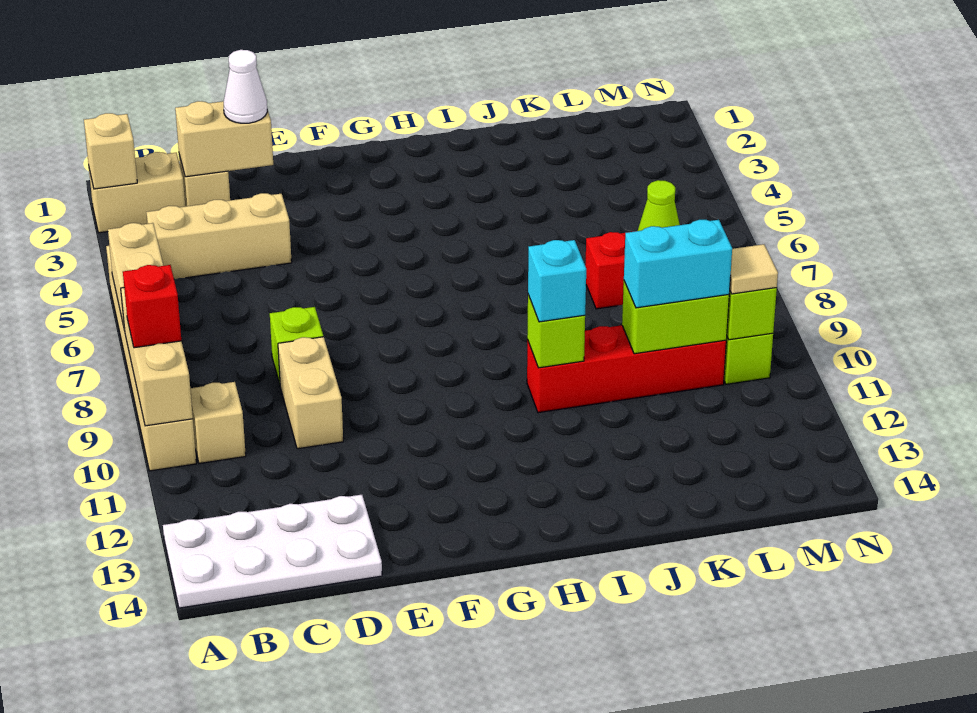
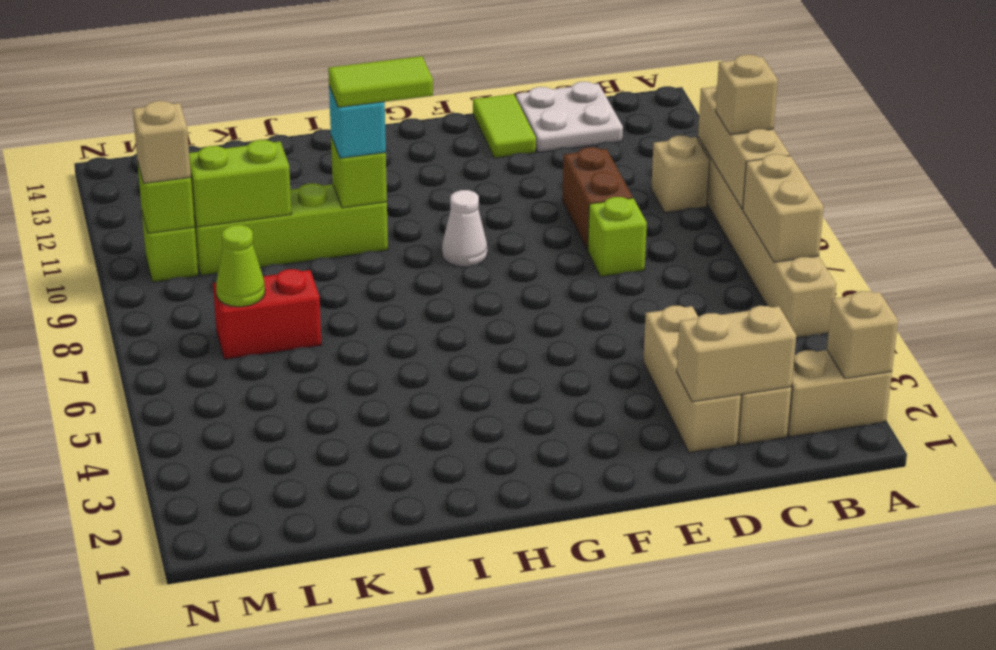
red brick A9 level 3 -> tan brick A9 level 3
white plate A13:D14 level 1 -> white plate C13:D14 level 1
tan brick B4:D4 level 1 -> tan brick D2:D4 level 1
white cone D2 level 3 -> white cone G9 level 1
tan brick D9:D10 level 1 -> brown brick D9:D10 level 1
none -> lime tile E13:E14 level 1
none -> lime tile H10:I10 level 4
red brick I10:L10 level 1 -> lime brick I10:L10 level 1
cyan brick K10:L10 level 3 -> none
tan tile M10 level 3 -> tan brick M10 level 3

